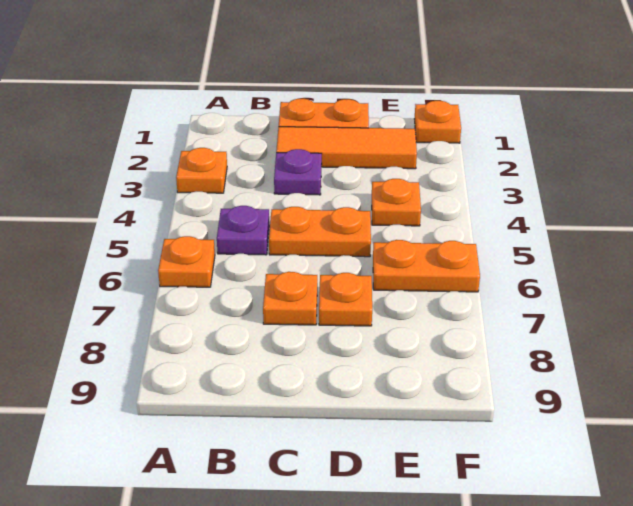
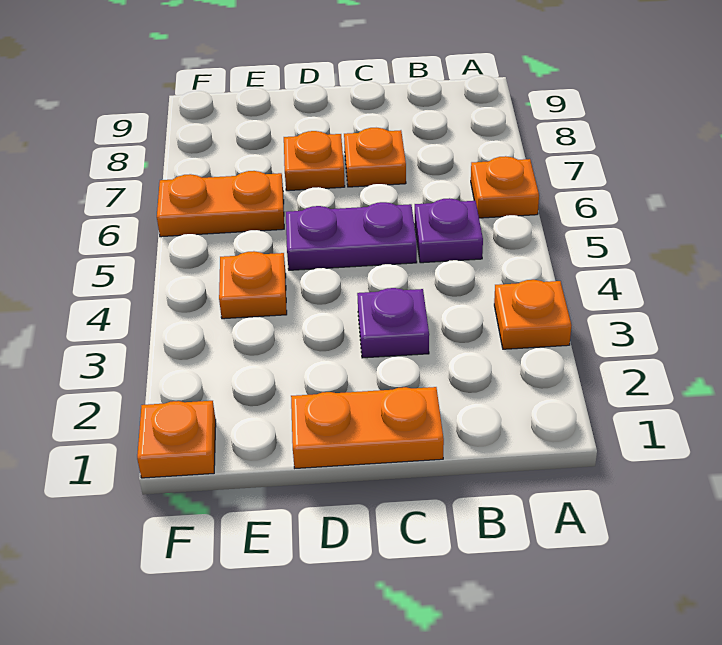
orange tile C2:E2 level 1 -> none
orange plate C5:D5 level 1 -> purple plate C5:D5 level 1

